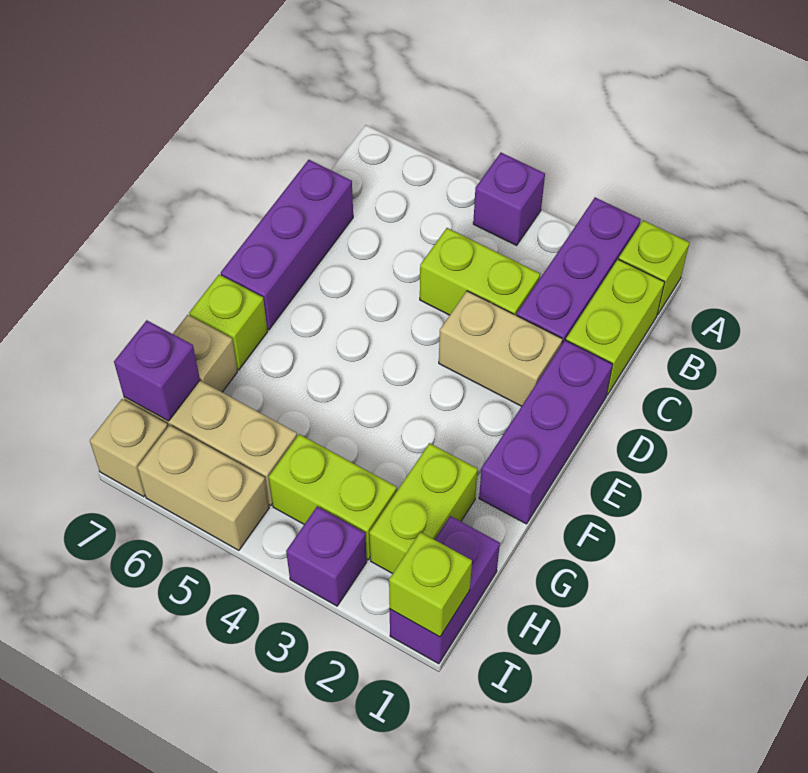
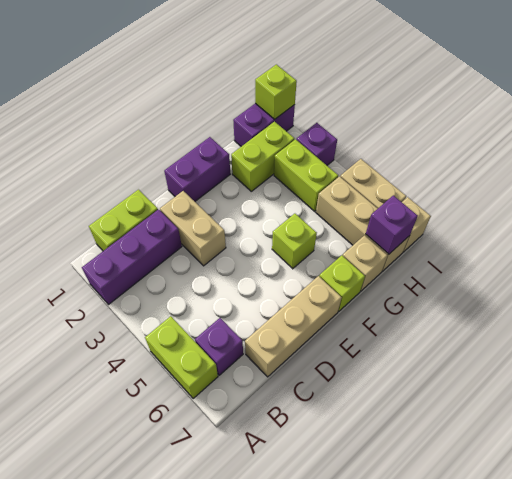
lime brick A1 level 1 -> lime brick F5 level 1
purple brick A4 level 1 -> purple brick B6 level 1
lime brick C3:C4 level 1 -> lime brick A5:A6 level 1
purple brick C7:E7 level 1 -> tan brick C7:E7 level 1
purple brick D1:F1 level 1 -> purple brick E1:F1 level 1

